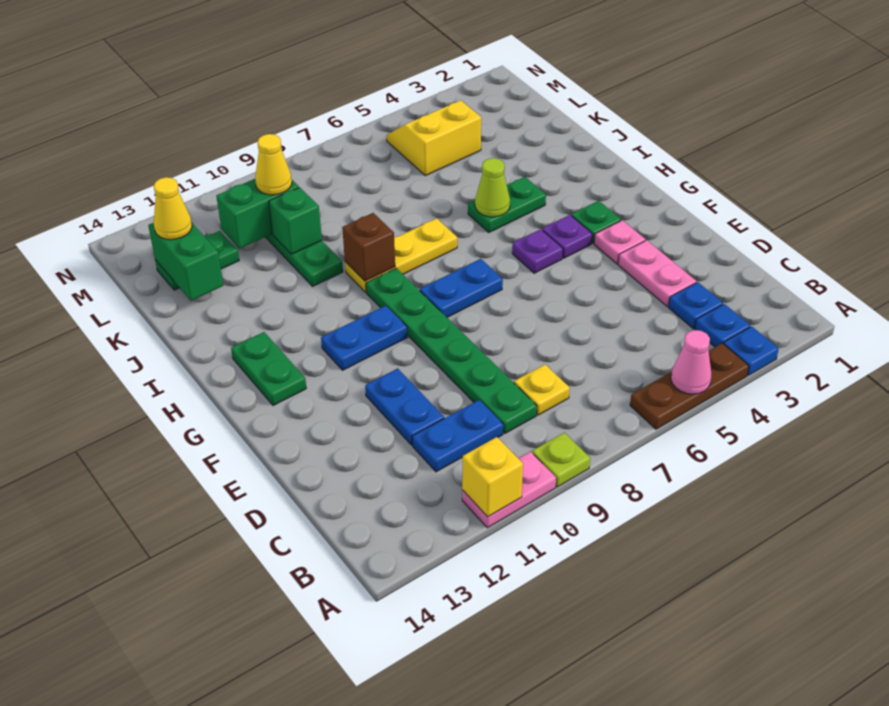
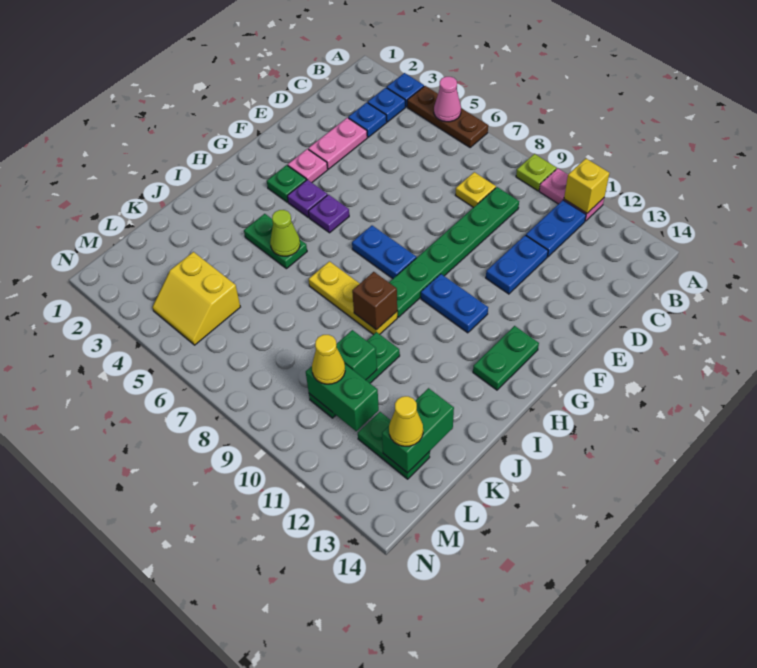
blue plate C10:C11 level 1 -> blue plate B11:C11 level 1

